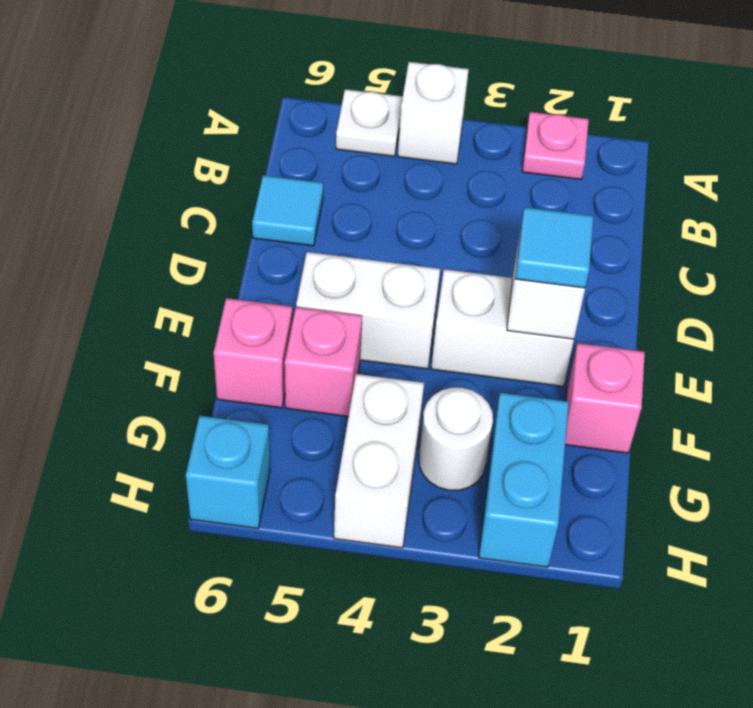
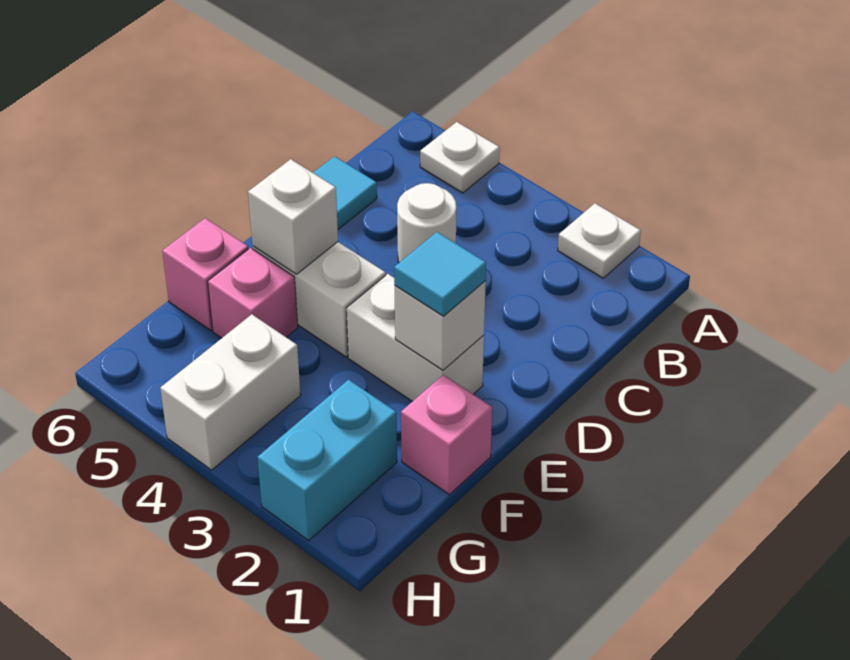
pink plate A2 level 1 -> white plate A2 level 1
white brick A4 level 1 -> white brick E5 level 2
white round brick G3 level 1 -> white round brick C4 level 1
cyan brick H6 level 1 -> none

